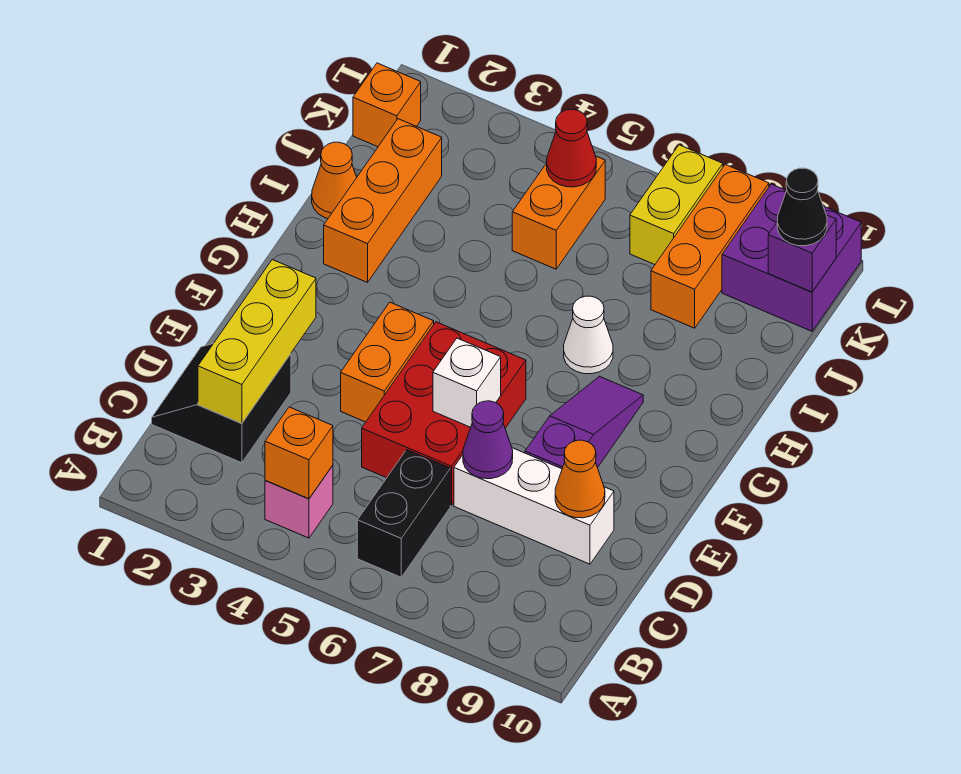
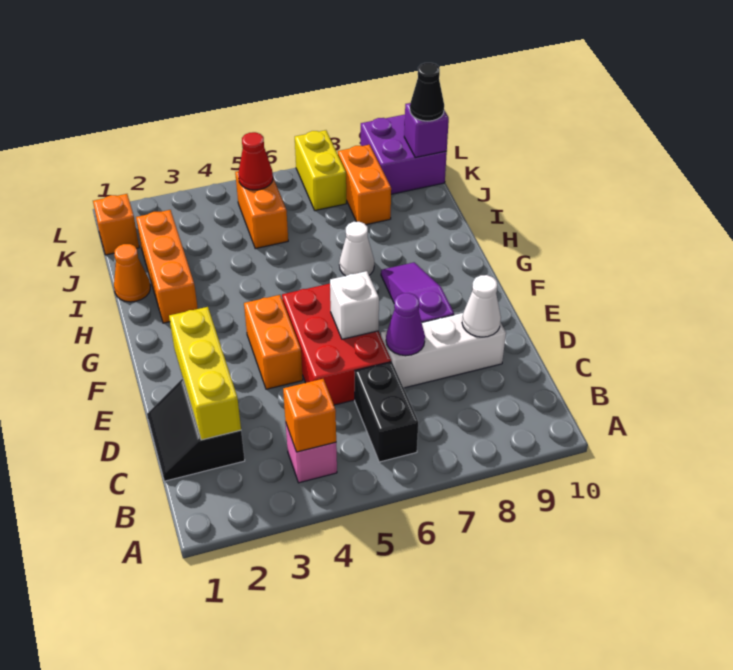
orange cone D9 level 2 -> white cone D9 level 2
orange brick J8:L8 level 1 -> orange brick J8:K8 level 1

